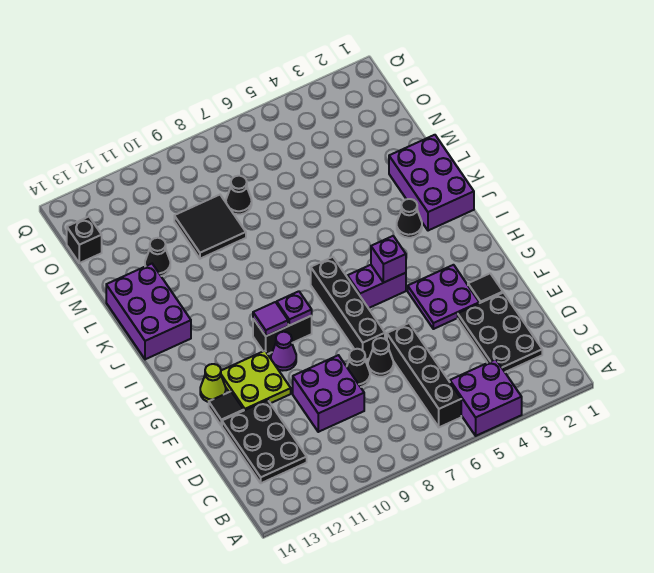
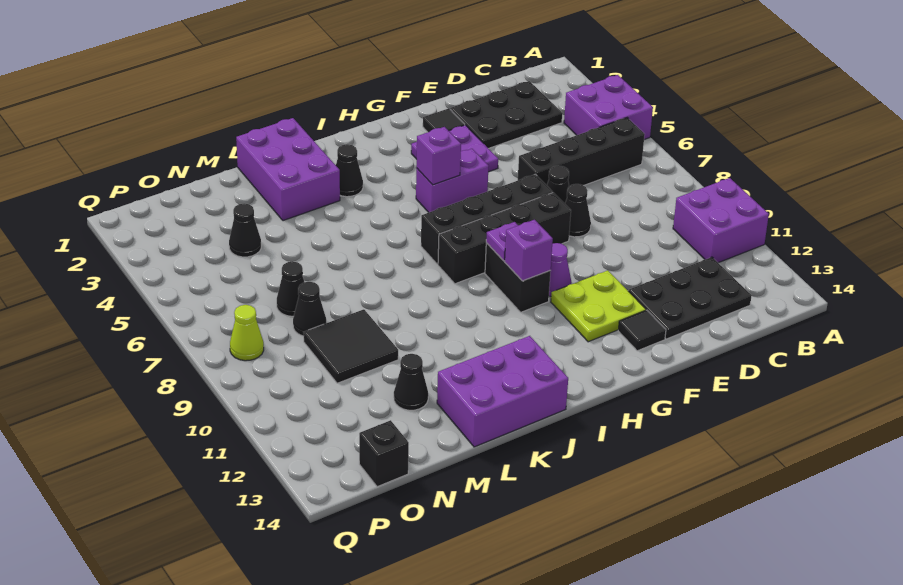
purple brick D9:E10 level 1 -> purple brick A10:B11 level 1
none -> black brick F8:I8 level 1
lime cone G13 level 1 -> lime cone P8 level 1
purple brick H5:H6 level 1 -> purple brick G5:H5 level 1
purple tile H10 level 2 -> purple brick H10 level 2
purple brick J1:L2 level 1 -> purple brick K1:L3 level 1
none -> black cone N4 level 1
none -> black cone N7 level 1

